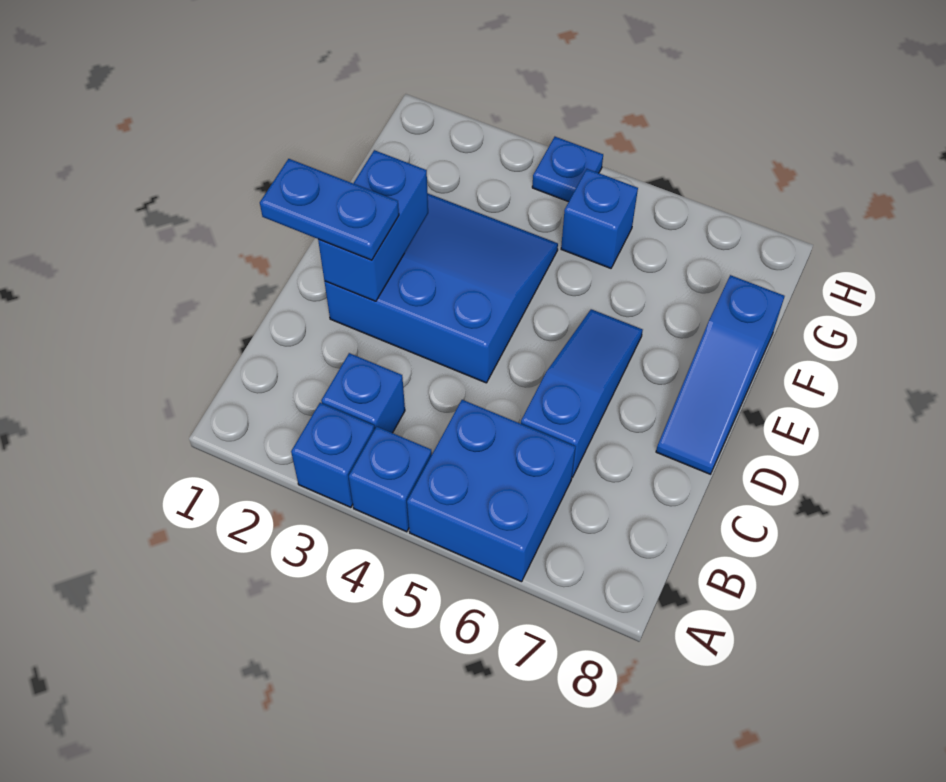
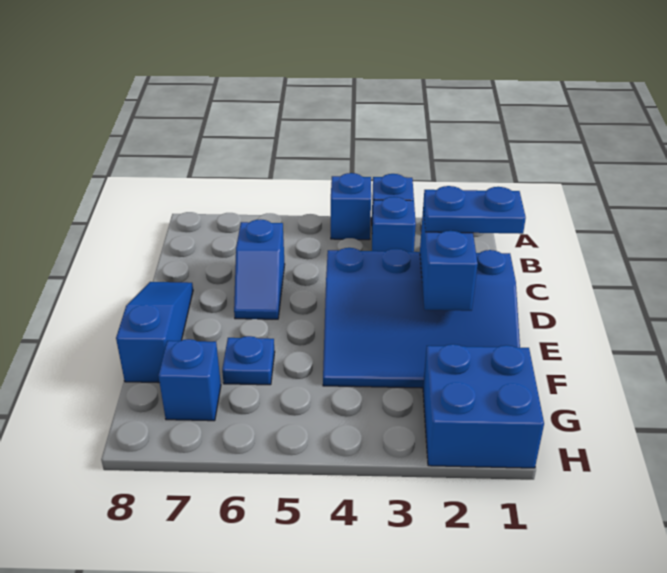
blue brick A5:B6 level 1 -> blue brick G1:H2 level 1
blue slope C6:E6 level 1 top C -> blue slope C6:D6 level 1 top C
blue slope D2:F4 level 1 top D -> blue slope D1:F4 level 1 top D
blue brick G5 level 1 -> blue brick G7 level 1
blue plate H4 level 1 -> blue plate F6 level 1

